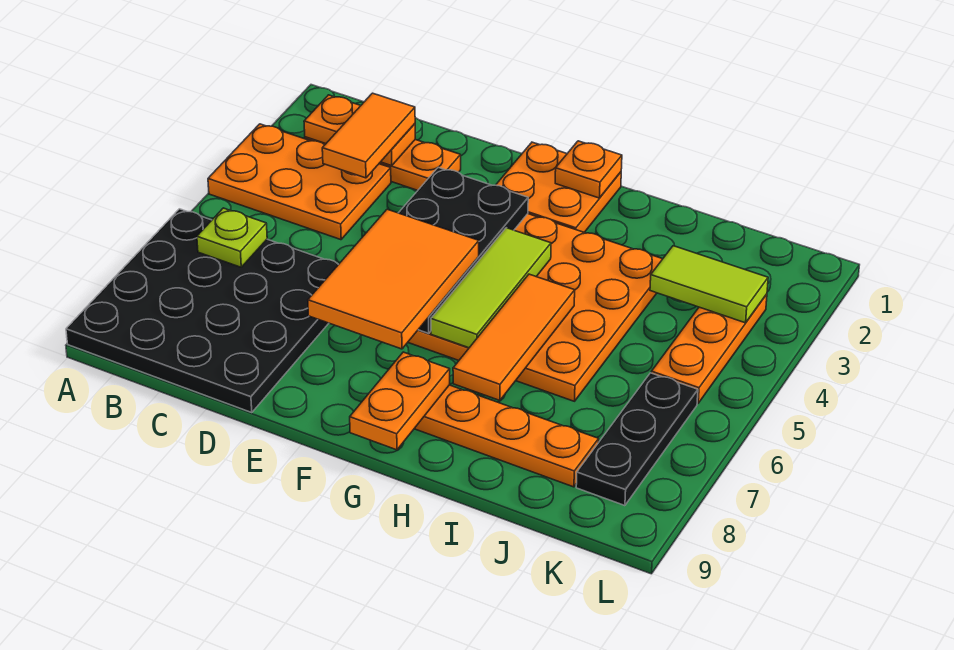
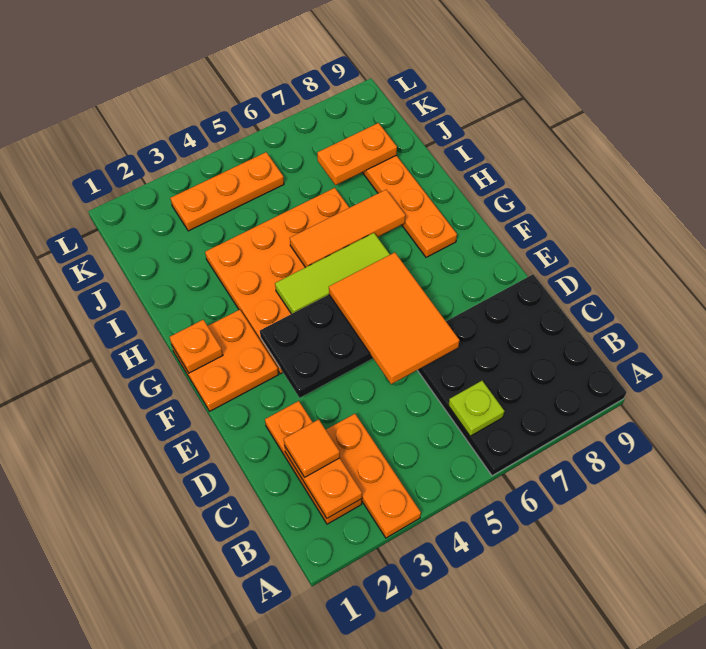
orange plate A3:C4 level 1 -> orange plate A3:C3 level 1
orange tile C2:C3 level 3 -> orange tile C2 level 3
orange tile E5:F7 level 3 -> orange tile D5:F6 level 3
orange plate G8:G9 level 2 -> orange plate J7:J8 level 2
lime tile J3:K3 level 2 -> none
black plate K6:K8 level 1 -> none

